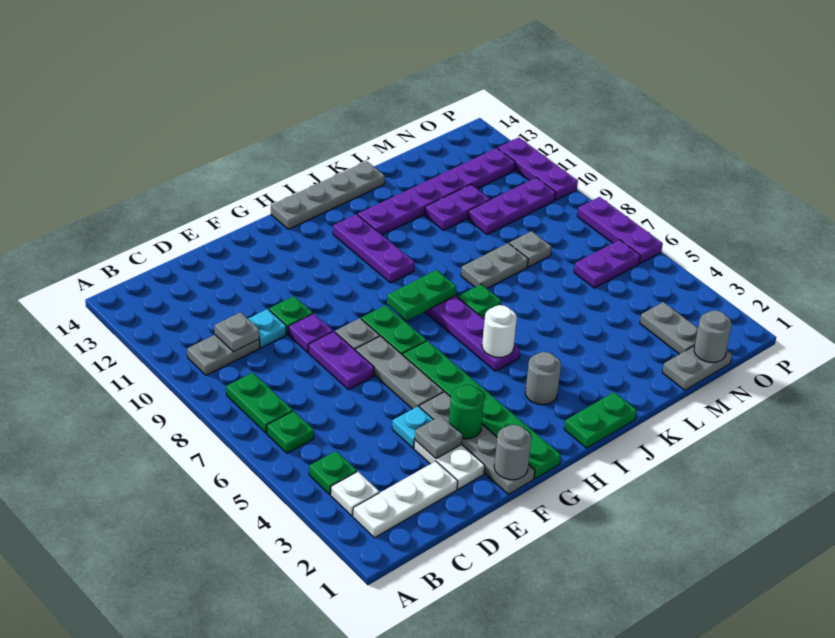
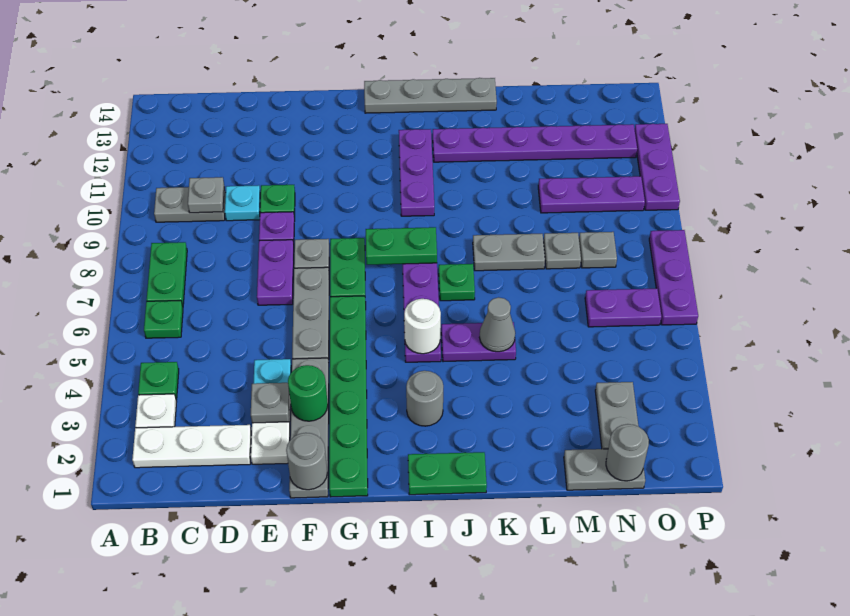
none -> grey cone K5 level 2
purple plate L11:M11 level 1 -> purple plate J5:K5 level 1
none -> grey plate N8 level 1

